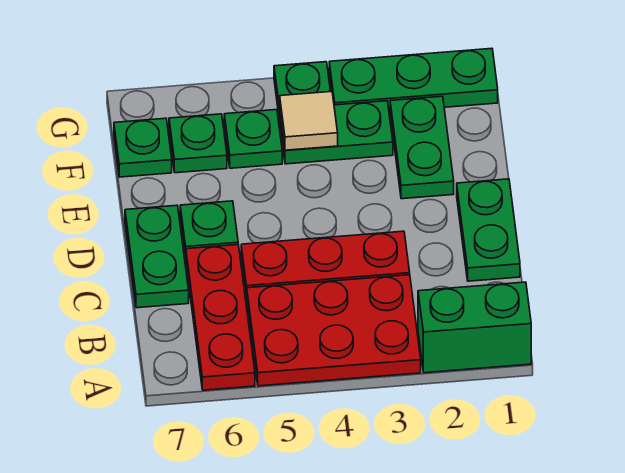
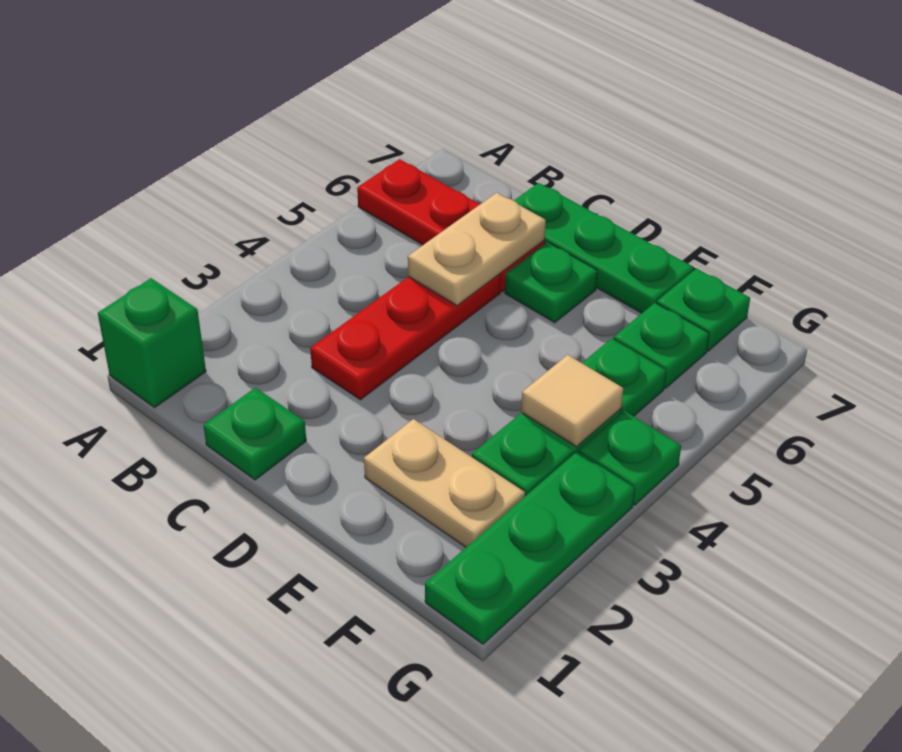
green brick A1:A2 level 1 -> green brick A1 level 1
red plate A3:B5 level 1 -> none
green plate C1:D1 level 1 -> green plate C1 level 1
none -> tan plate C5:C6 level 2
green plate C7:D7 level 1 -> green plate C7:E7 level 1
green plate E2:F2 level 1 -> tan plate E2:F2 level 1

